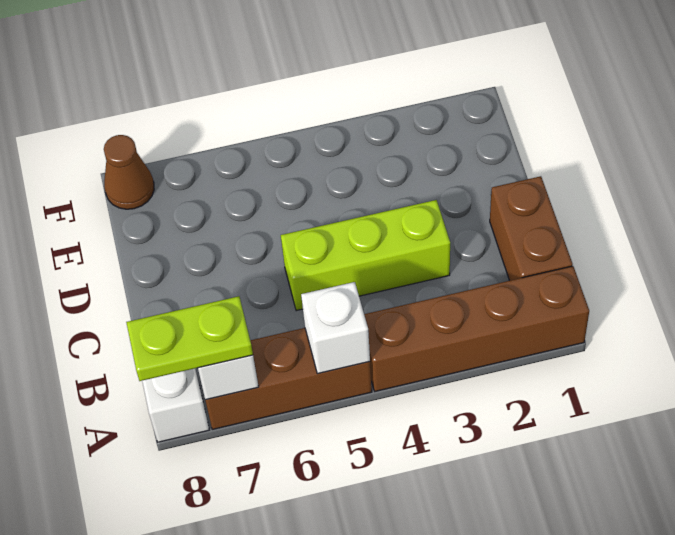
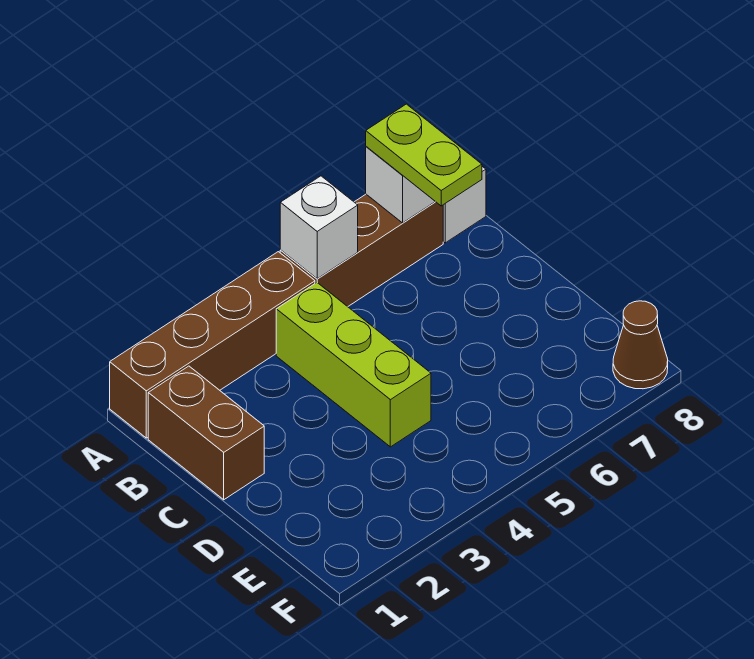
lime plate A7:A8 level 3 -> lime plate A7:B7 level 3
lime brick C3:C5 level 1 -> lime brick B4:D4 level 1

